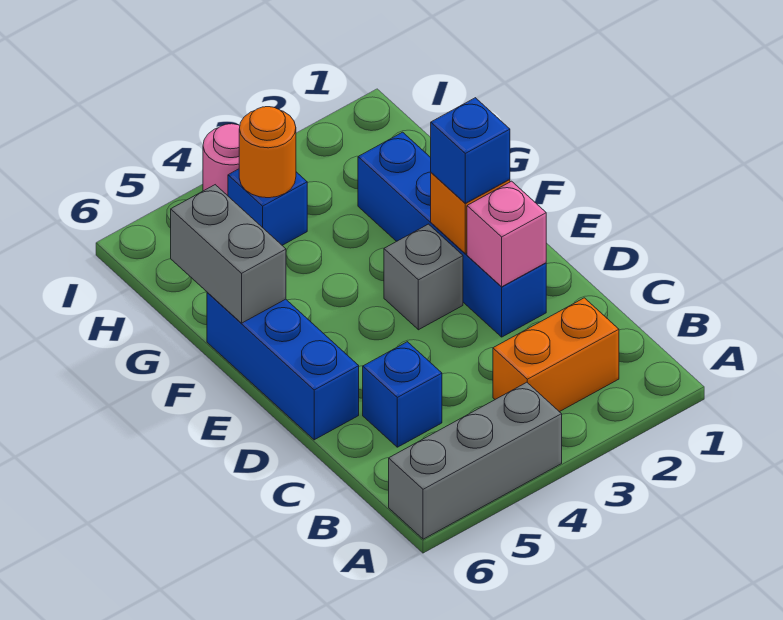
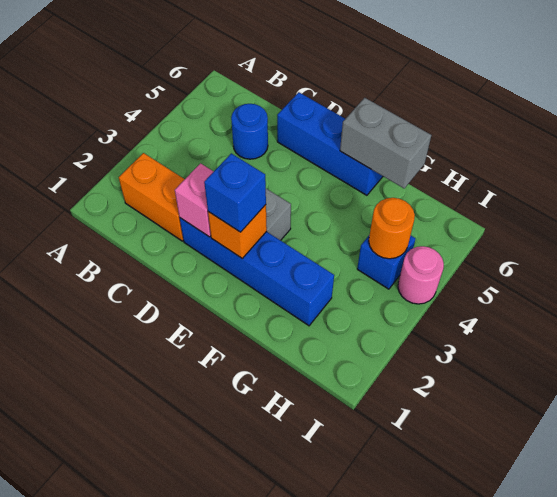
grey brick A4:A6 level 1 -> none
orange brick B2:B3 level 1 -> orange brick B2:C2 level 1
blue brick C5 level 1 -> blue round brick C5 level 1

